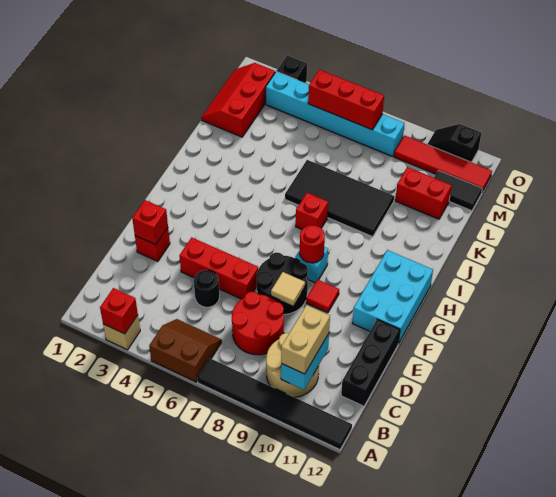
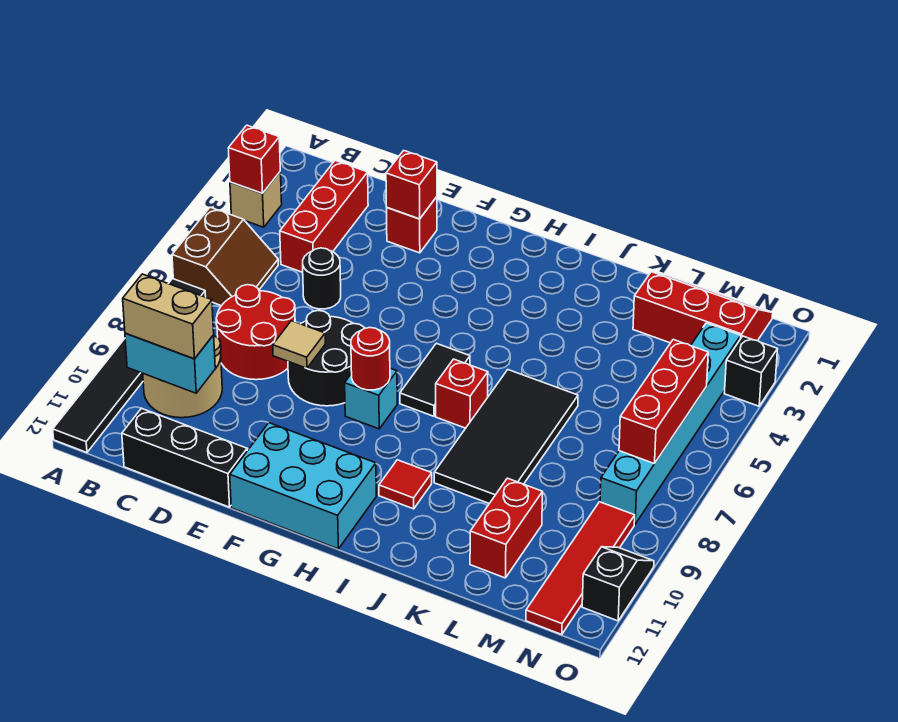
red brick E4:E6 level 1 -> red brick C2:C4 level 1
red tile F9 level 1 -> red tile I10 level 1
black tile M11:M12 level 1 -> black tile H6:H7 level 1

